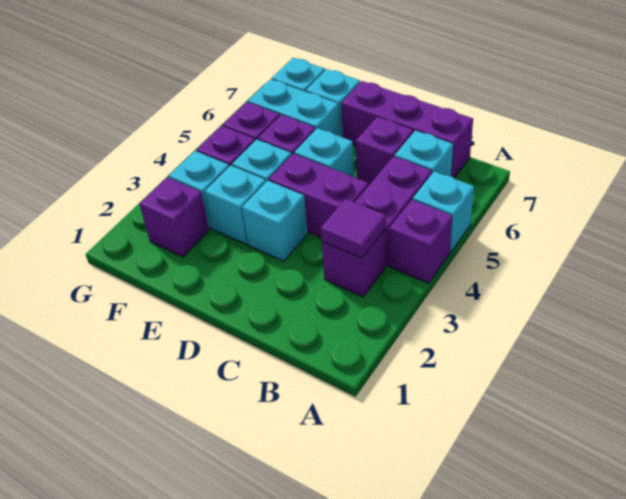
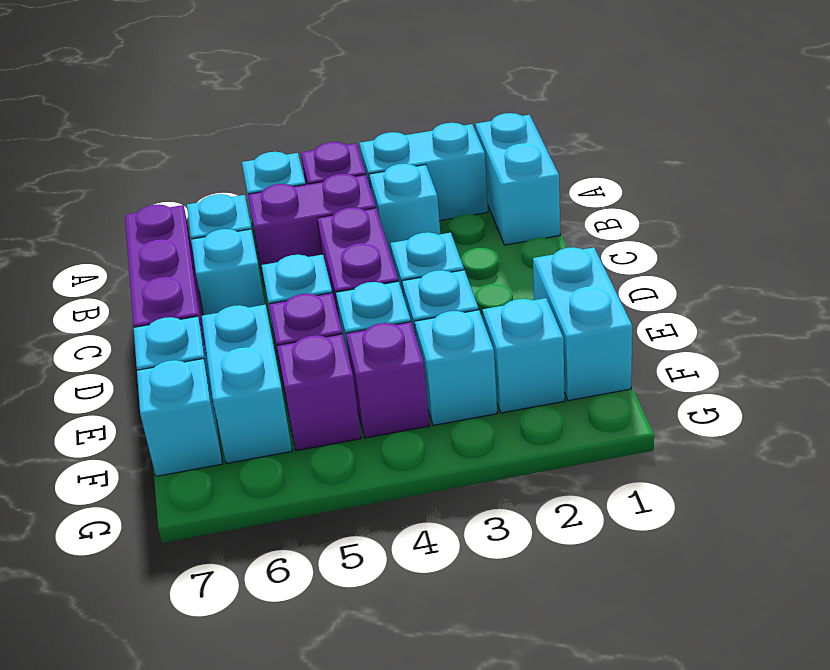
none -> cyan brick A1:B1 level 1
none -> cyan brick A2:A3 level 1
purple brick B3 level 1 -> cyan brick B3 level 1
purple tile B3 level 2 -> none
purple brick C6 level 1 -> cyan brick C6 level 1
none -> cyan brick E1:F1 level 1
purple brick F2 level 1 -> cyan brick F2 level 1

